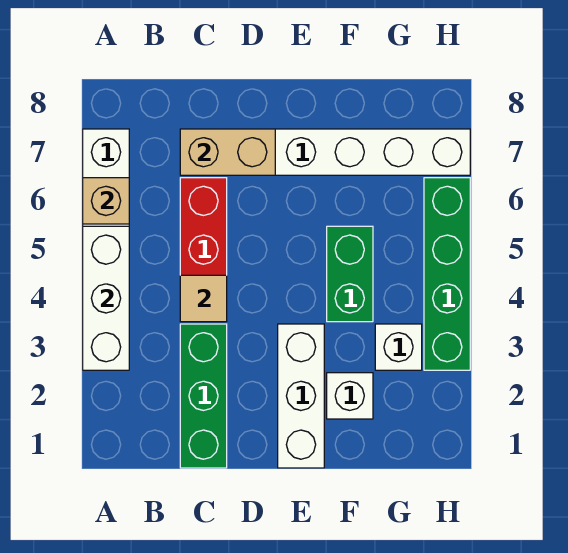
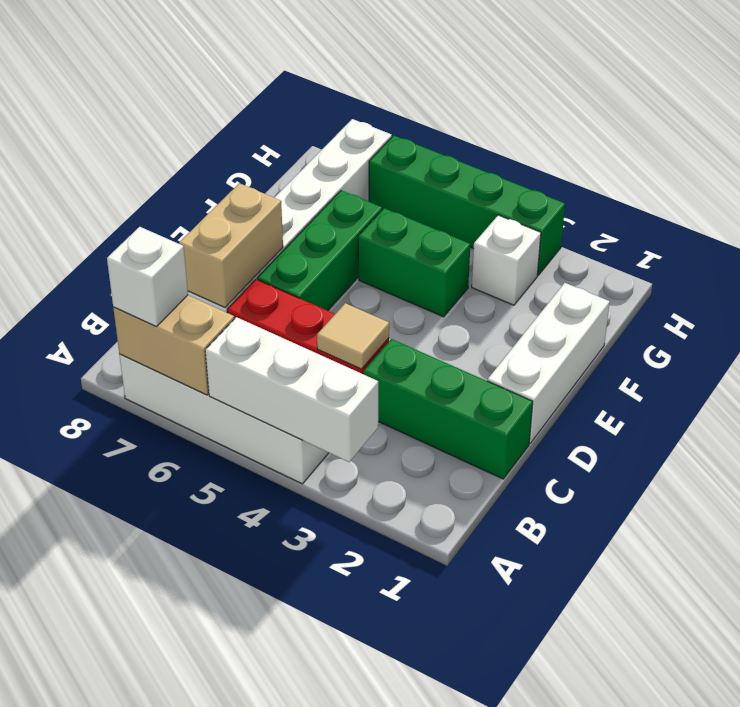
tan brick A6 level 2 -> tan brick A6:A7 level 2
none -> green brick D6:F6 level 1
white brick E1:E3 level 1 -> white brick D1:F1 level 1
white brick F2 level 1 -> white brick A7 level 3

